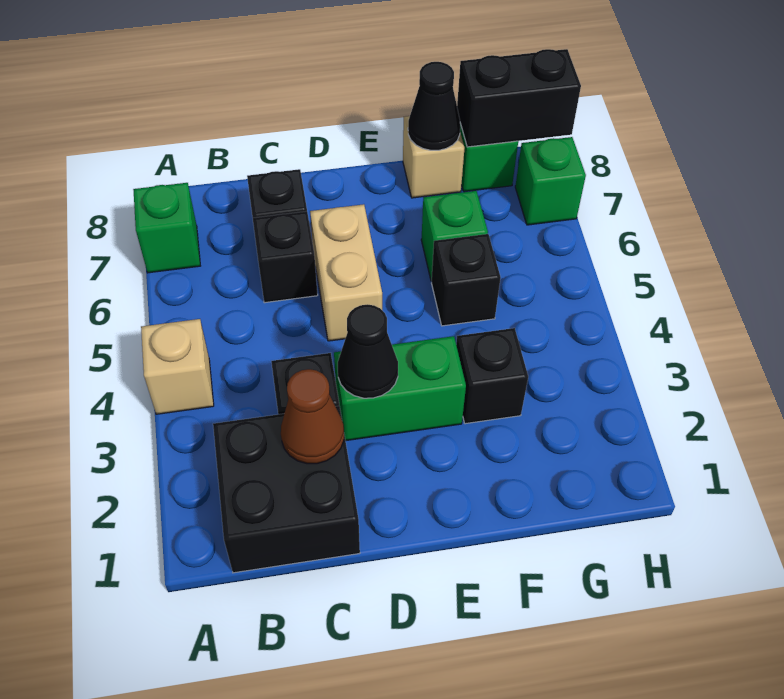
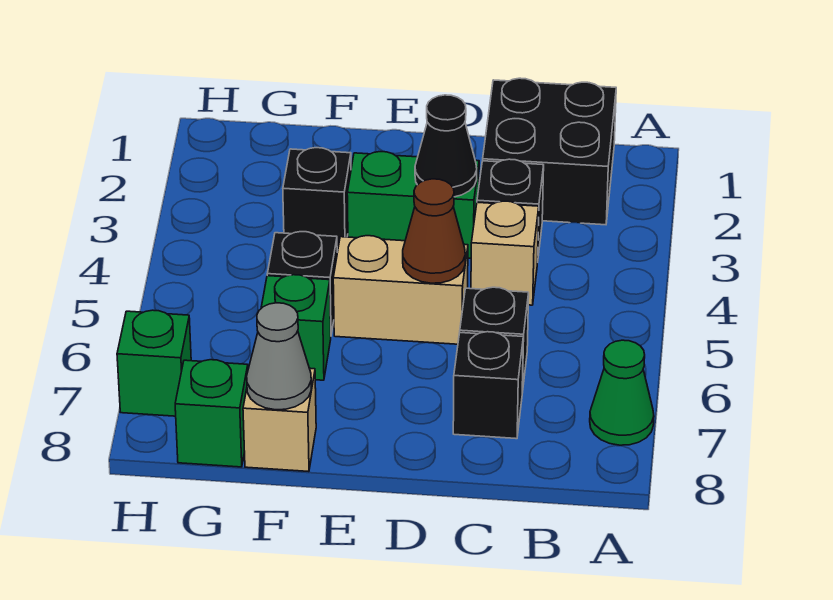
tan brick A4 level 1 -> tan brick C4 level 1
green brick A7 level 1 -> green cone A7 level 1
brown cone C2 level 2 -> brown cone D5 level 2
tan brick D5:D6 level 1 -> tan brick D5:E5 level 1
black cone F8 level 2 -> grey cone F8 level 2
black brick G8:H8 level 2 -> none

